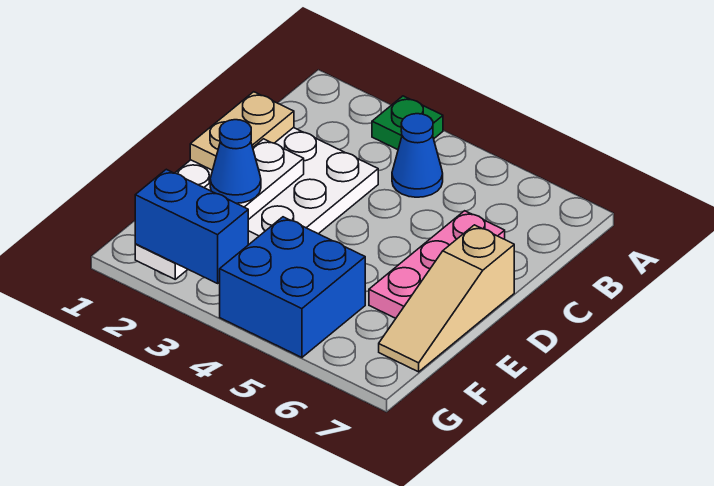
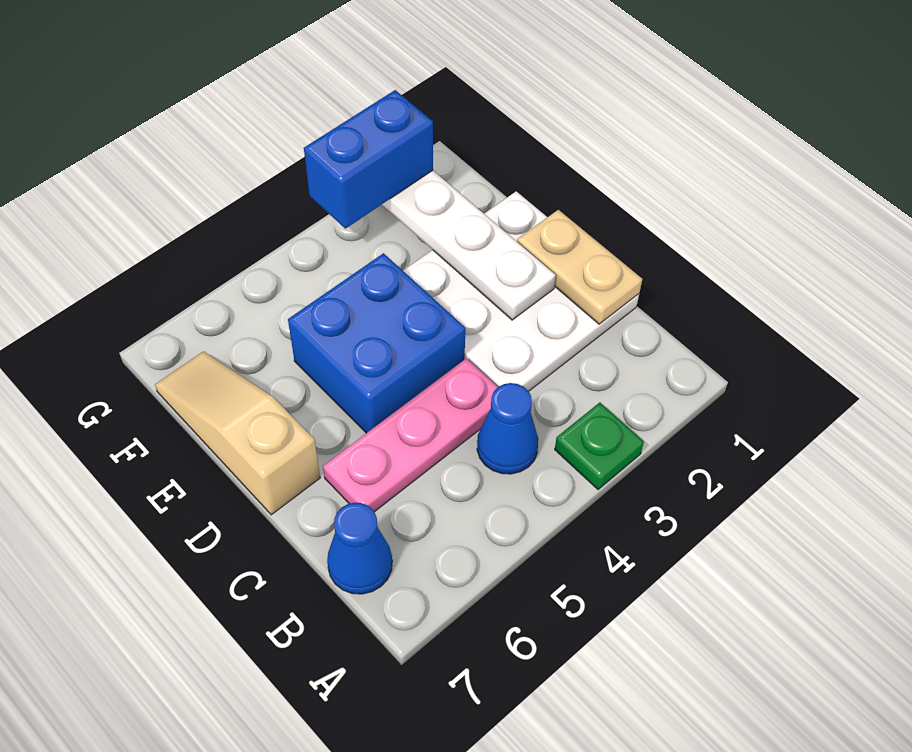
pink plate C6:E6 level 1 -> pink plate C4:C6 level 1
blue cone E2 level 3 -> blue cone B7 level 1
blue brick F4:G5 level 1 -> blue brick D4:E5 level 1

